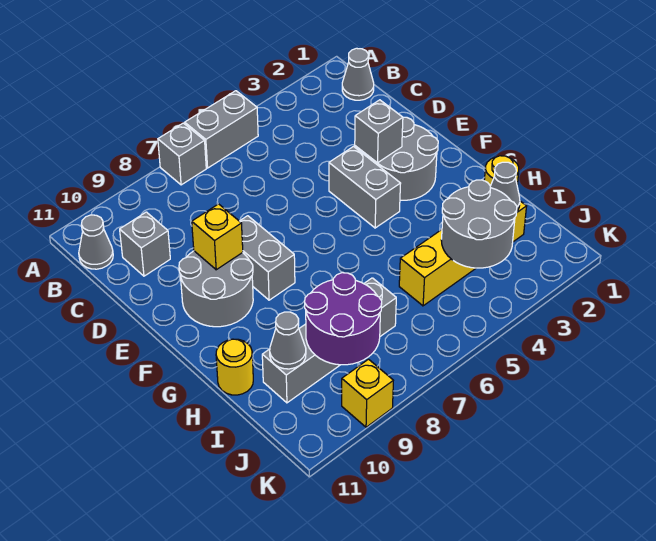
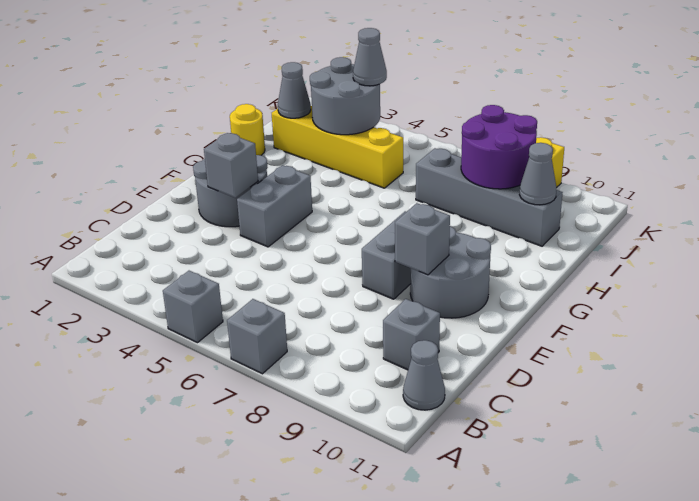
grey brick A5:A6 level 1 -> grey brick A5 level 1
grey cone B1 level 1 -> grey cone J4 level 3
yellow brick E9 level 2 -> grey brick E9 level 2
yellow round brick H11 level 1 -> none

